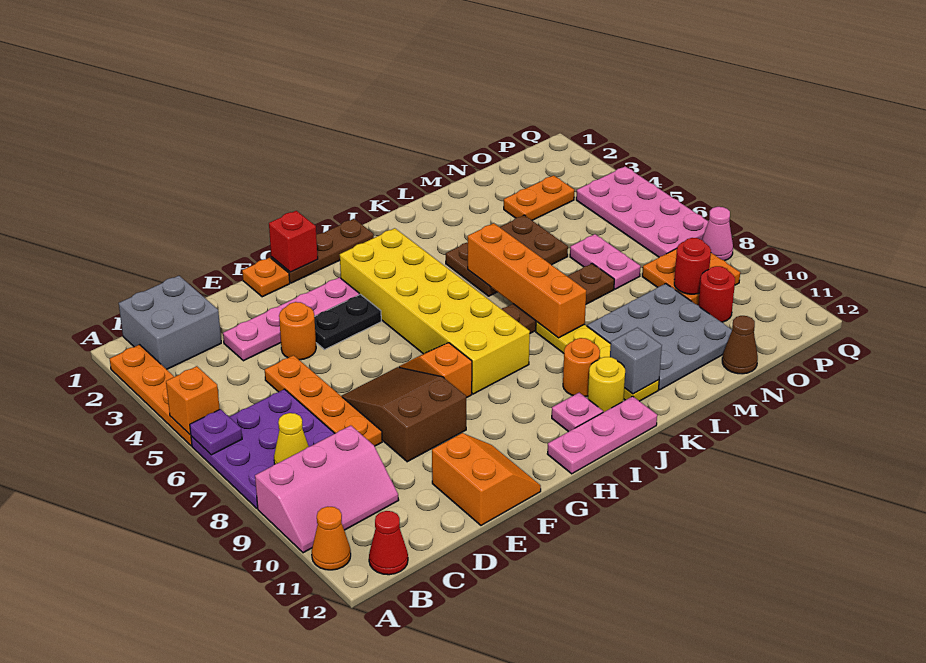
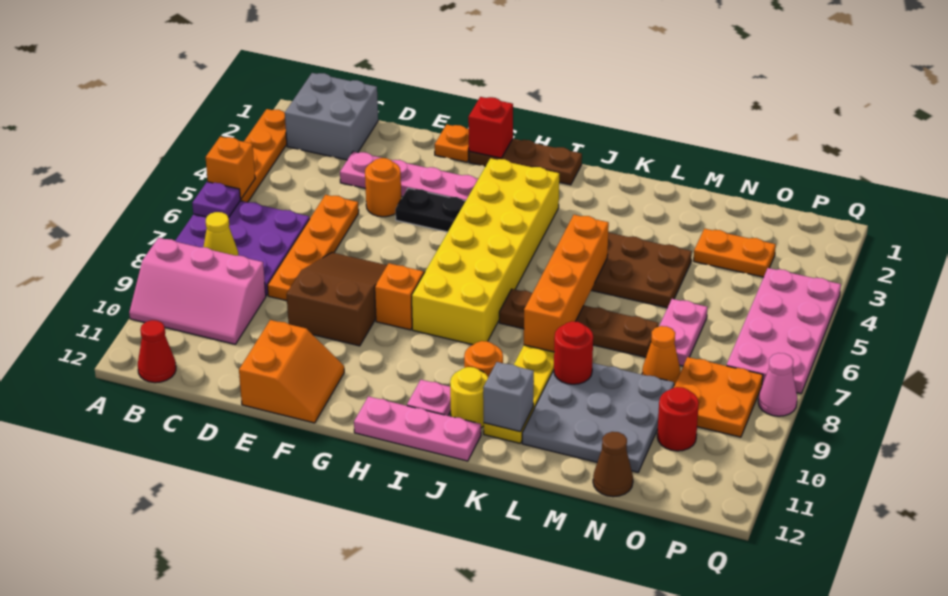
orange cone A11 level 1 -> orange cone N8 level 1
red round brick O9 level 2 -> red round brick L9 level 2

